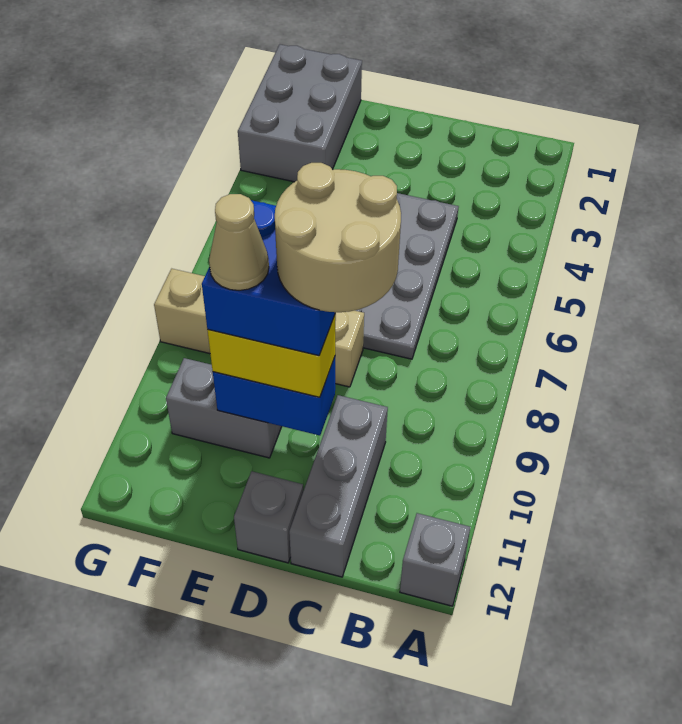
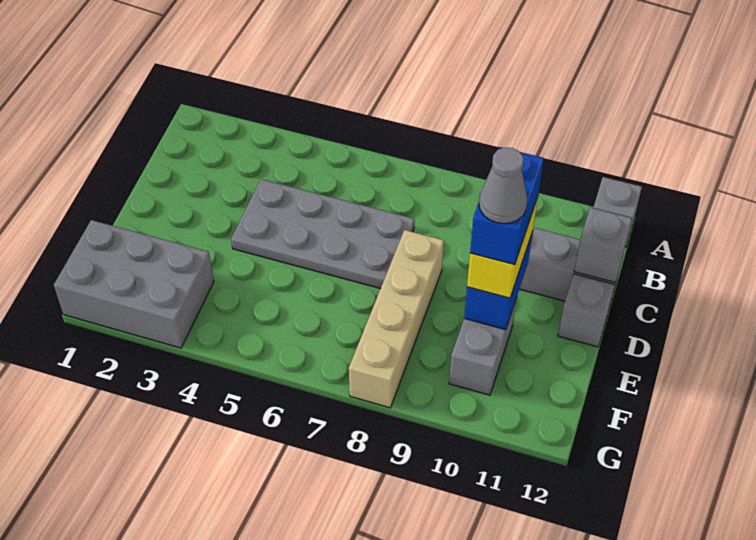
tan round brick C9:D10 level 5 -> none
none -> grey brick C12 level 2
blue brick D9:E10 level 4 -> blue brick D10:E10 level 4
tan cone E10 level 5 -> grey cone E10 level 5

